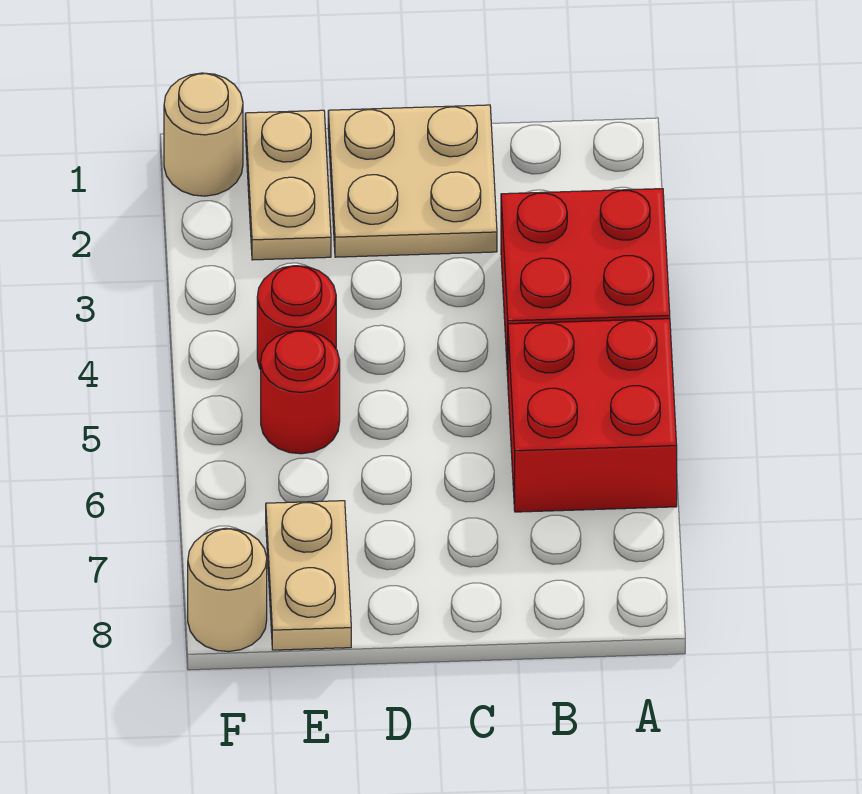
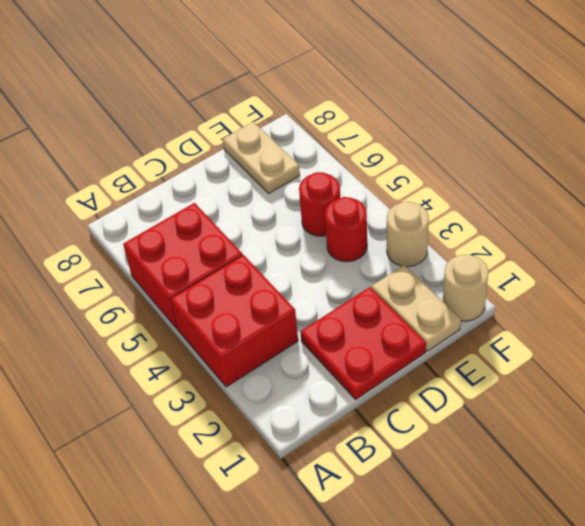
tan plate C1:D2 level 1 -> red plate C1:D2 level 1
tan round brick F8 level 1 -> tan round brick F3 level 1

